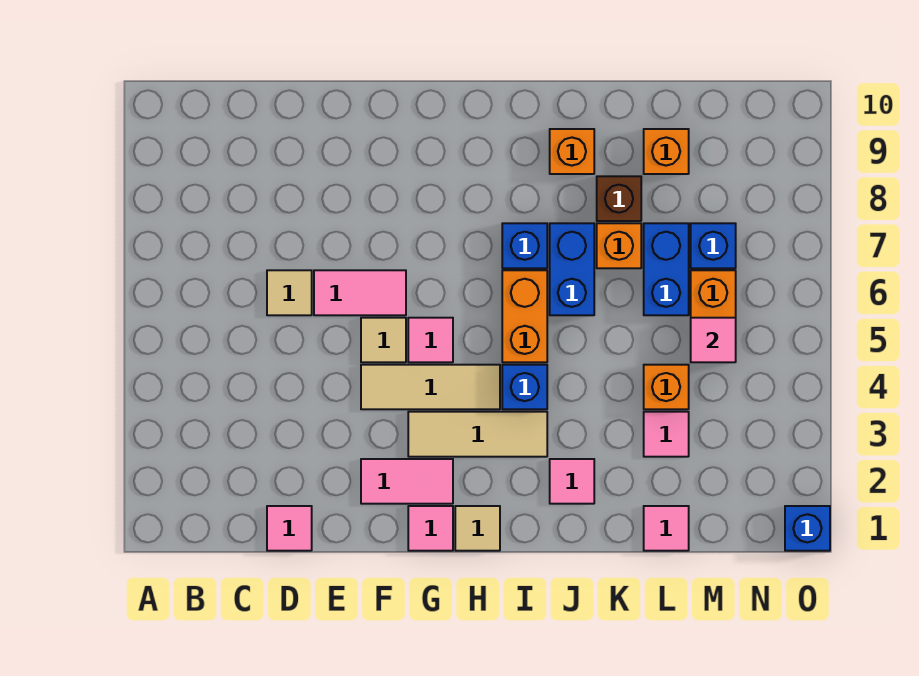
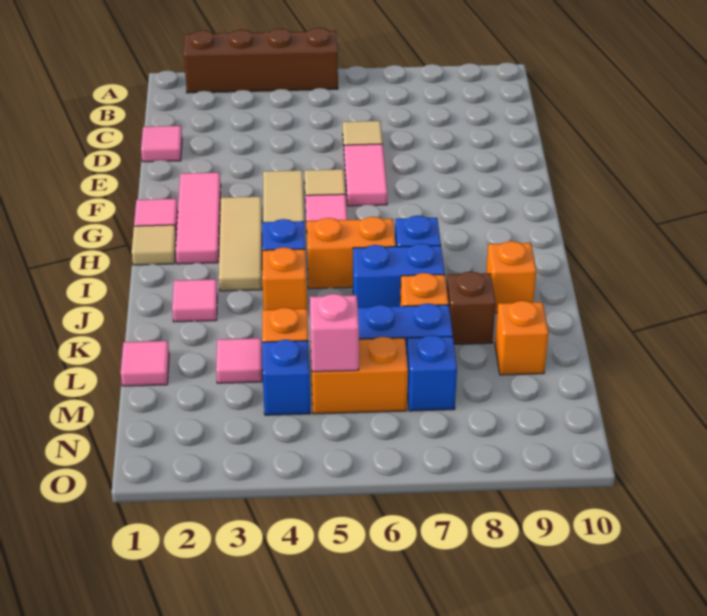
none -> brown brick A2:A5 level 1
pink tile F2:G2 level 1 -> pink tile F2:H2 level 1
none -> orange brick J4 level 1
pink tile M5 level 2 -> pink brick M5 level 2
blue brick O1 level 1 -> blue brick M4 level 1

